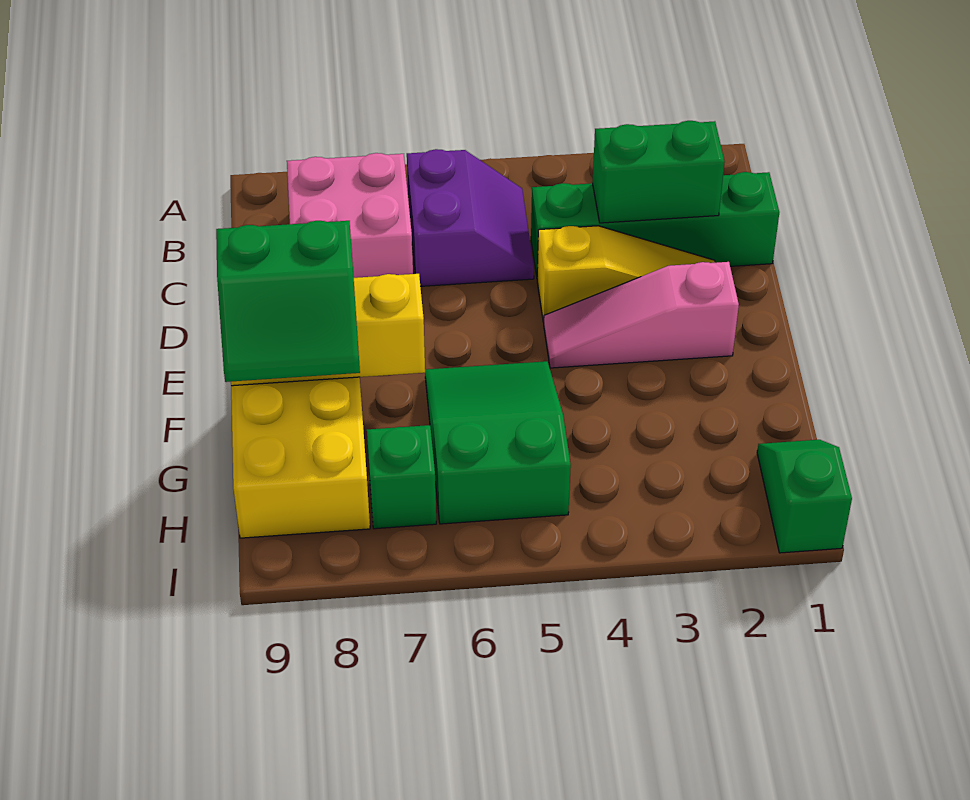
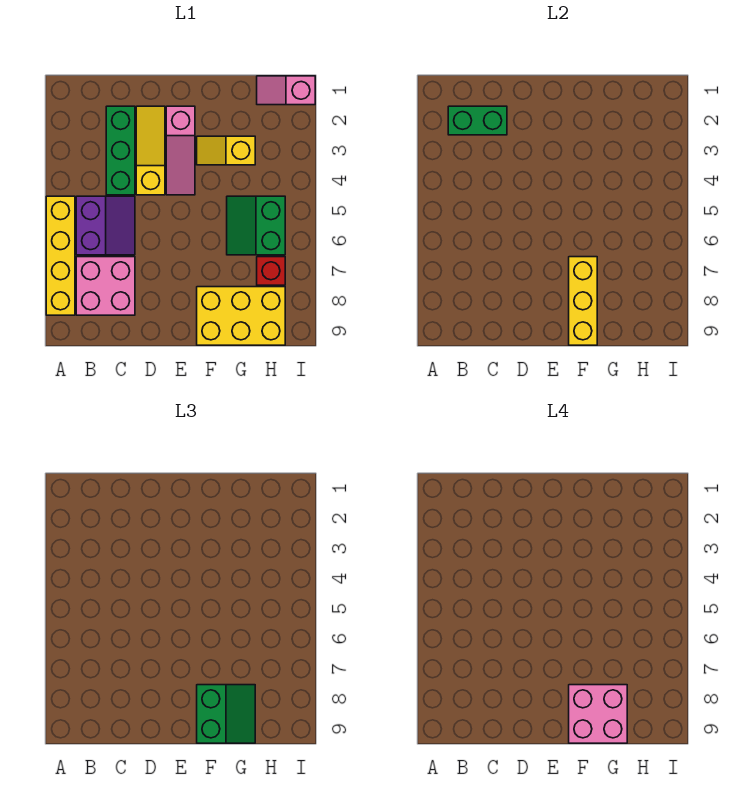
none -> yellow brick A5:A8 level 1
purple slope B5:C6 level 1 top 6 -> purple slope B5:C6 level 1 top B
green brick C1:C4 level 1 -> green brick C2:C4 level 1
green brick C2:C3 level 2 -> green brick B2:C2 level 2
none -> yellow slope F3:G3 level 1 top G
green slope F5:H6 level 1 top H -> green slope G5:H6 level 1 top H
none -> pink brick F8:G9 level 4
green slope H1:I1 level 1 top I -> pink slope H1:I1 level 1 top I
green brick H7 level 1 -> red brick H7 level 1

